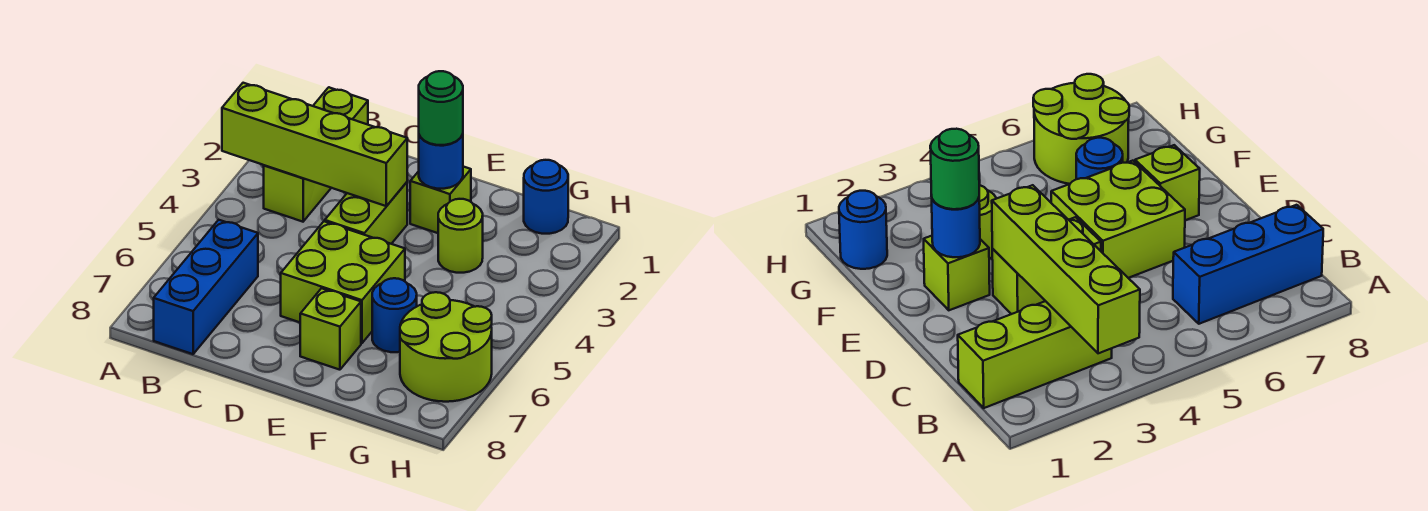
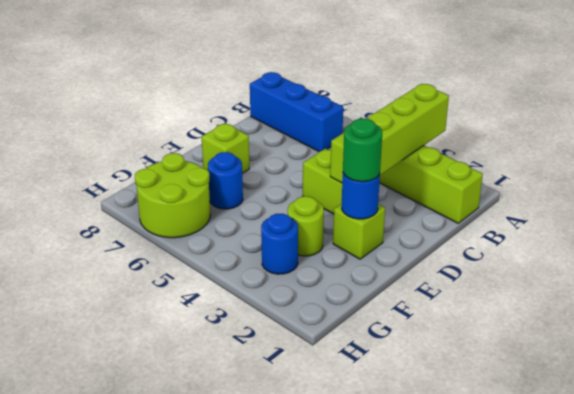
lime brick D5:E6 level 1 -> none
blue round brick G1 level 1 -> blue round brick G3 level 1

